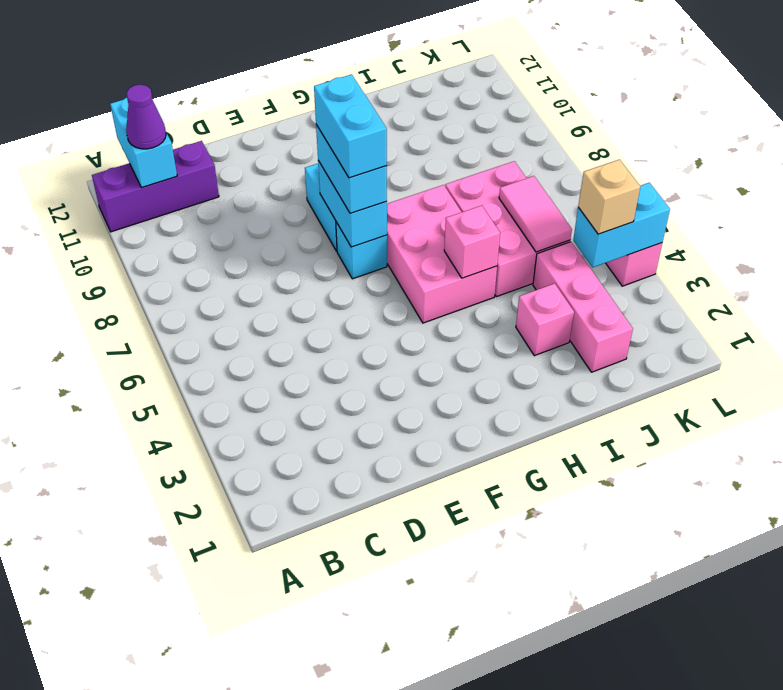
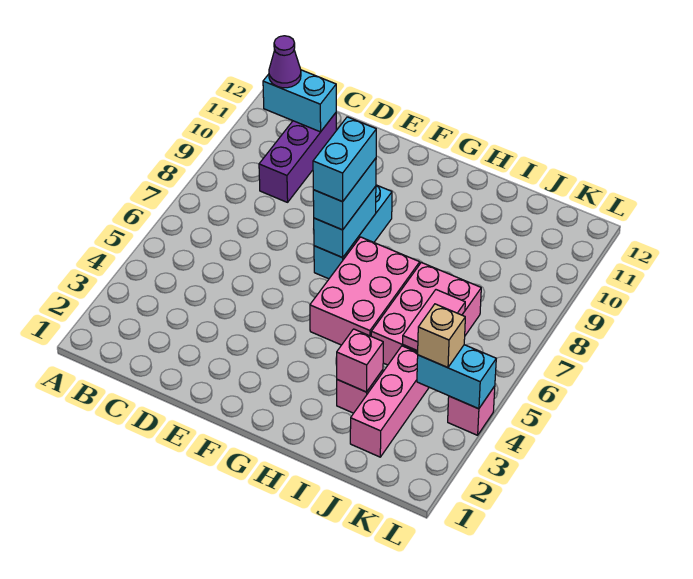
purple brick A11:C11 level 1 -> purple brick C9:C11 level 1
cyan brick B11:B12 level 2 -> cyan brick B11:C11 level 2
pink brick H5 level 2 -> pink brick I3 level 2

